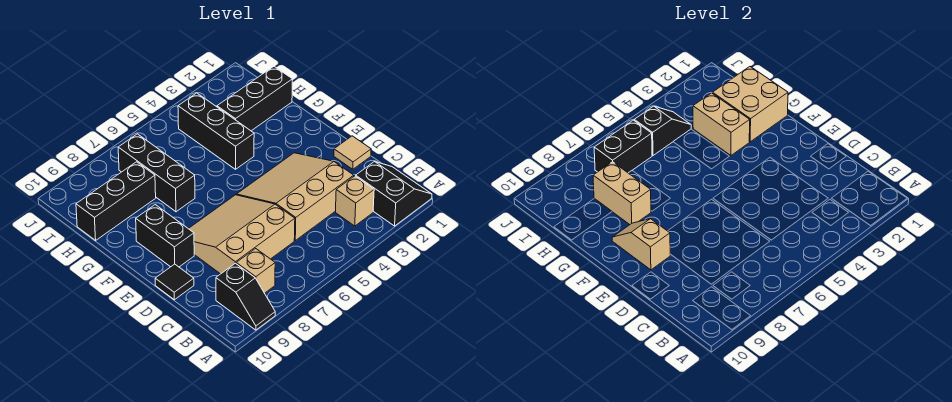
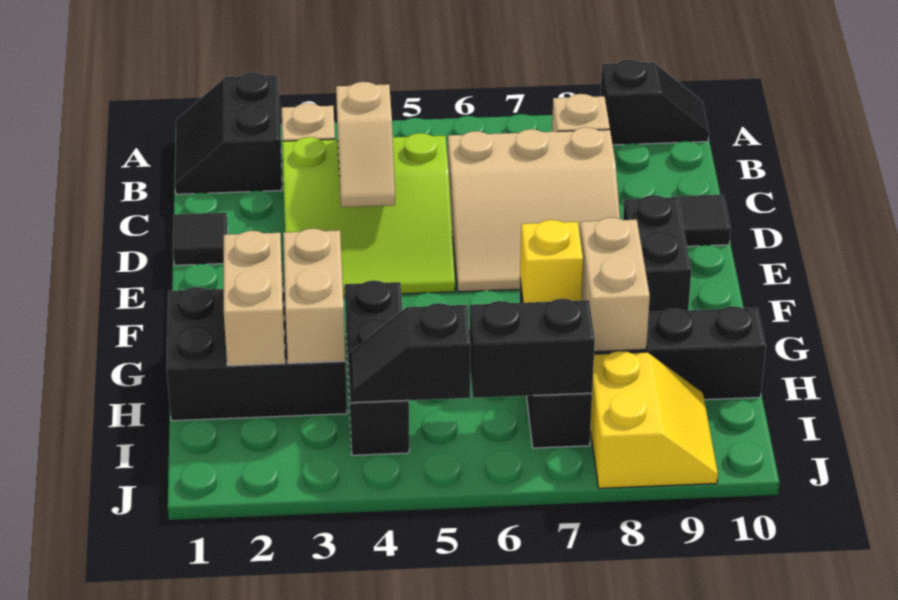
black slope A9:B9 level 1 top B -> black slope A9:A10 level 1 top 9
tan slope C3:E5 level 1 top C -> lime slope C3:E5 level 1 top C
tan tile D1 level 1 -> black tile D1 level 1
tan slope E9:F9 level 2 top E -> tan slope C4:D4 level 2 top C
tan brick G1:H2 level 2 -> tan brick G2:H2 level 2
none -> yellow brick G7 level 2
black brick H1:H3 level 1 -> black brick G1:H3 level 1
none -> yellow slope I8:J9 level 1 top 8

